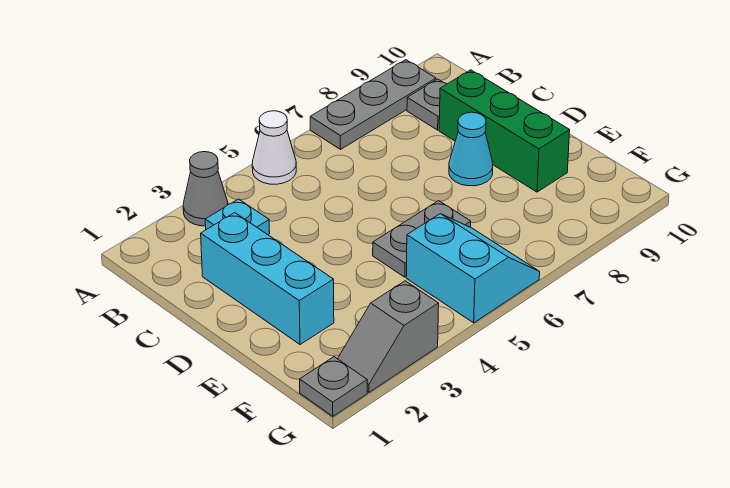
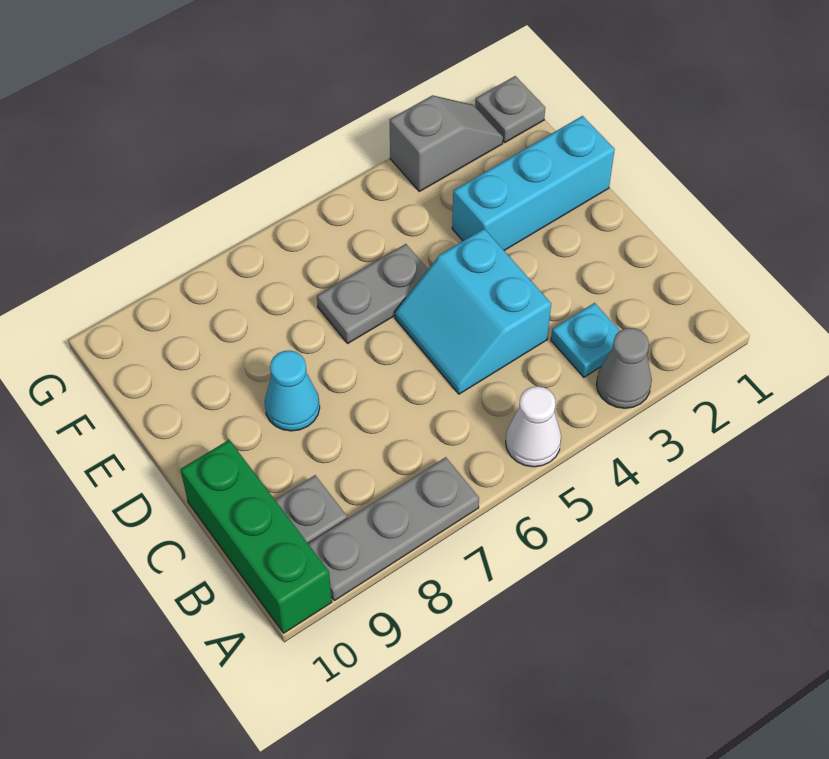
cyan brick C2:E2 level 1 -> cyan brick E1:E3 level 1
green brick C9:E9 level 1 -> green brick A10:C10 level 1
cyan slope F5:G6 level 1 top 5 -> cyan slope C4:D5 level 1 top 4

